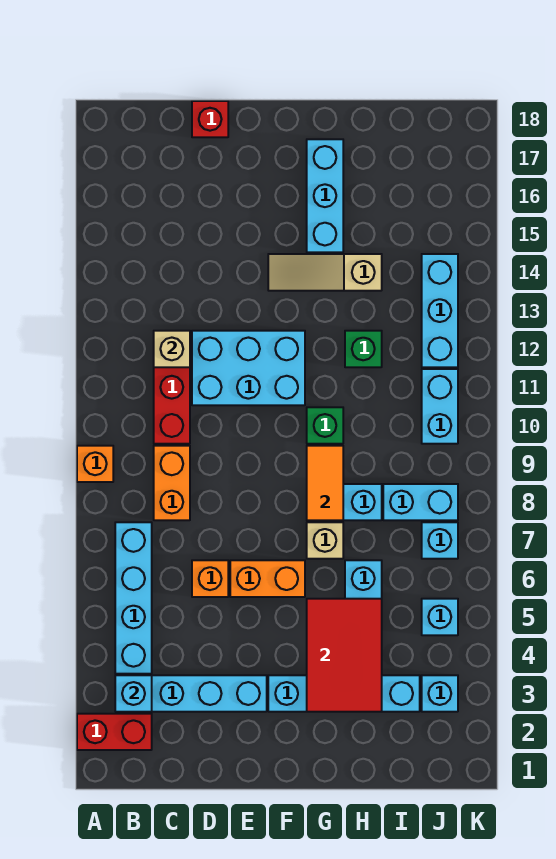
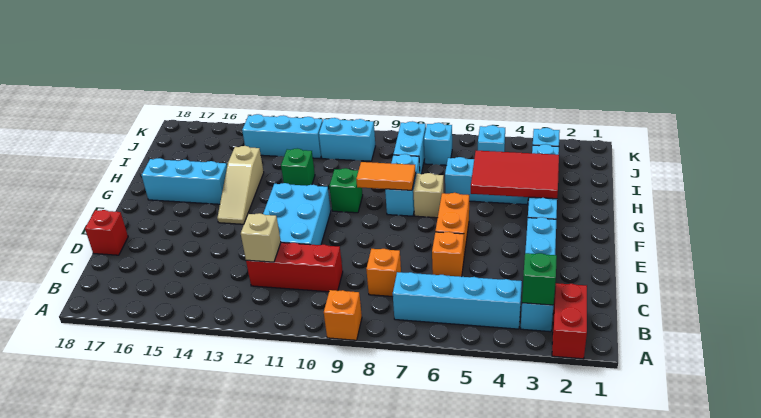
cyan brick B3 level 2 -> green brick B3 level 2
orange brick C8:C9 level 1 -> orange brick C8 level 1

